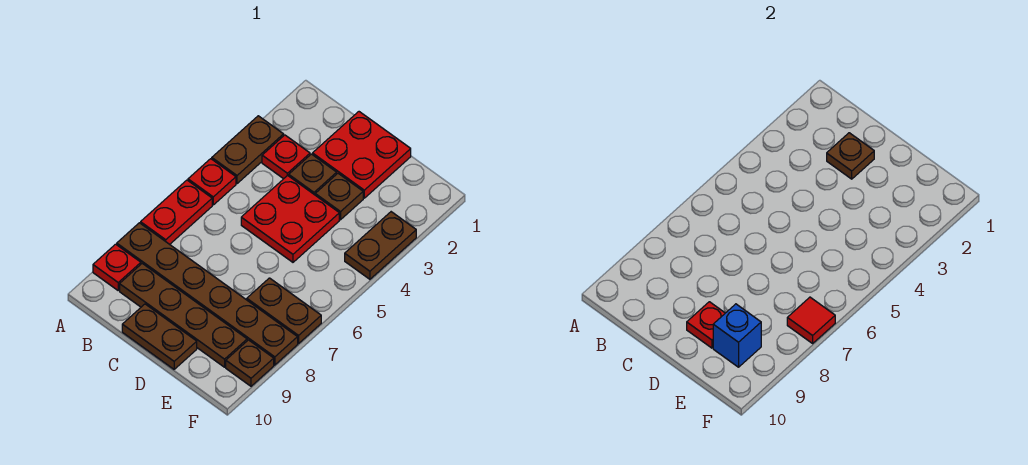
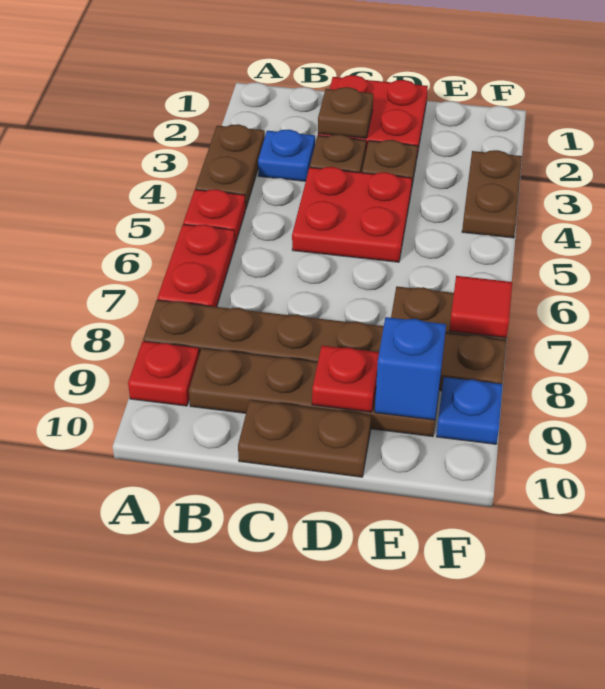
red plate B3 level 1 -> blue plate B3 level 1
brown plate F9 level 1 -> blue plate F9 level 1

